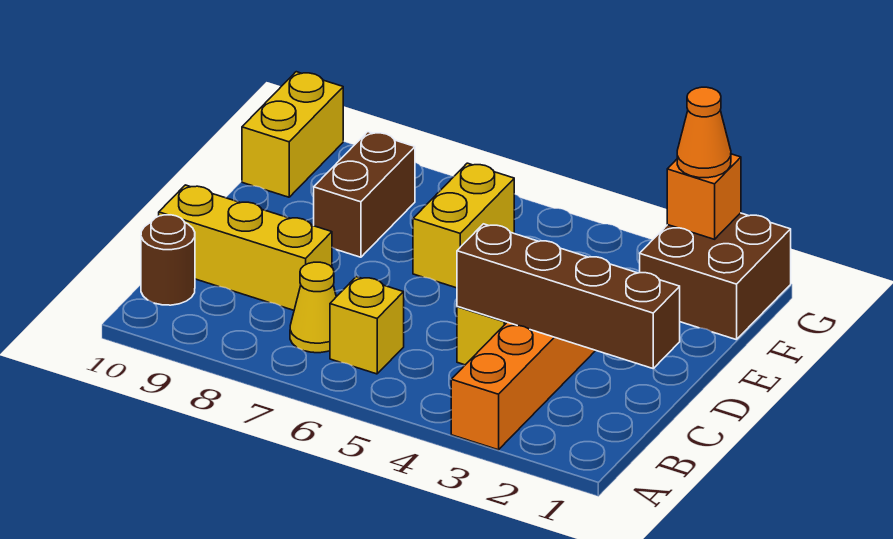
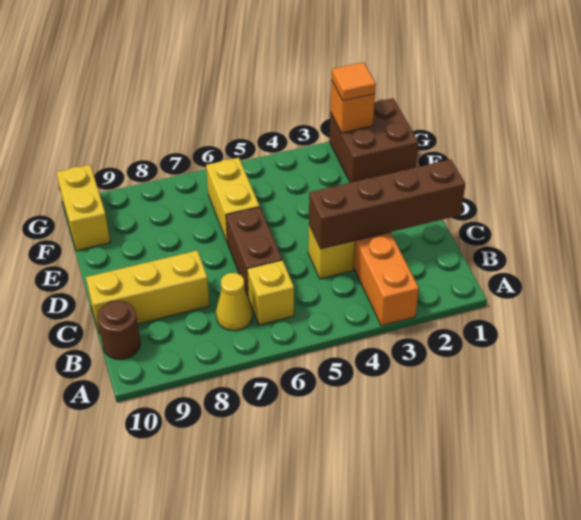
brown brick E8:F8 level 1 -> brown brick C6:D6 level 1
orange cone G2 level 3 -> orange tile G2 level 3

